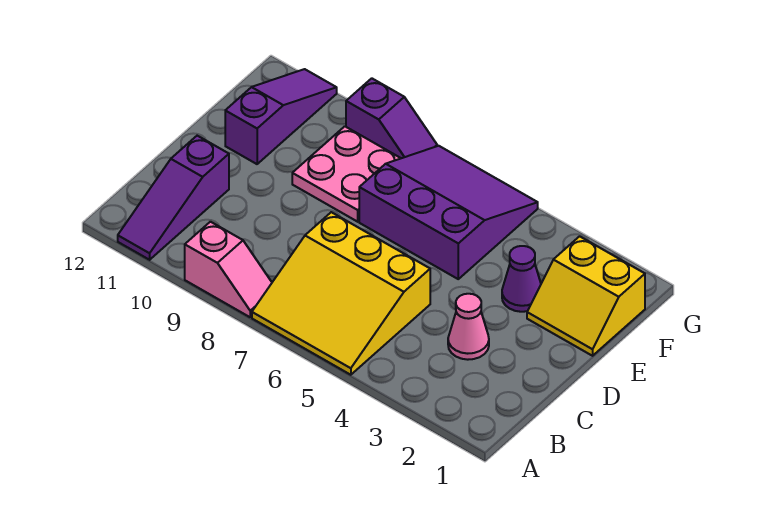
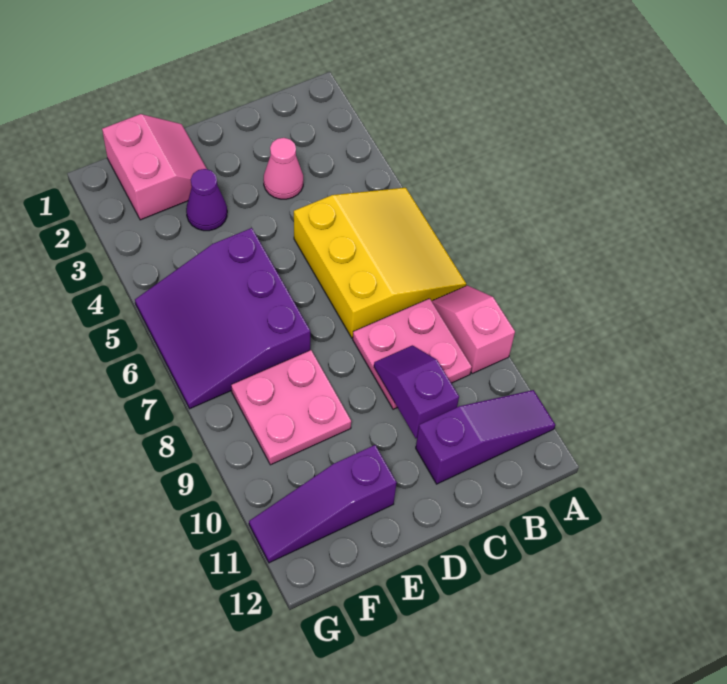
none -> pink plate B8:C9 level 1
yellow slope E1:F2 level 1 top F -> pink slope E1:F2 level 1 top F
purple slope G8:G9 level 1 top 9 -> purple slope C9:C10 level 2 top 10

